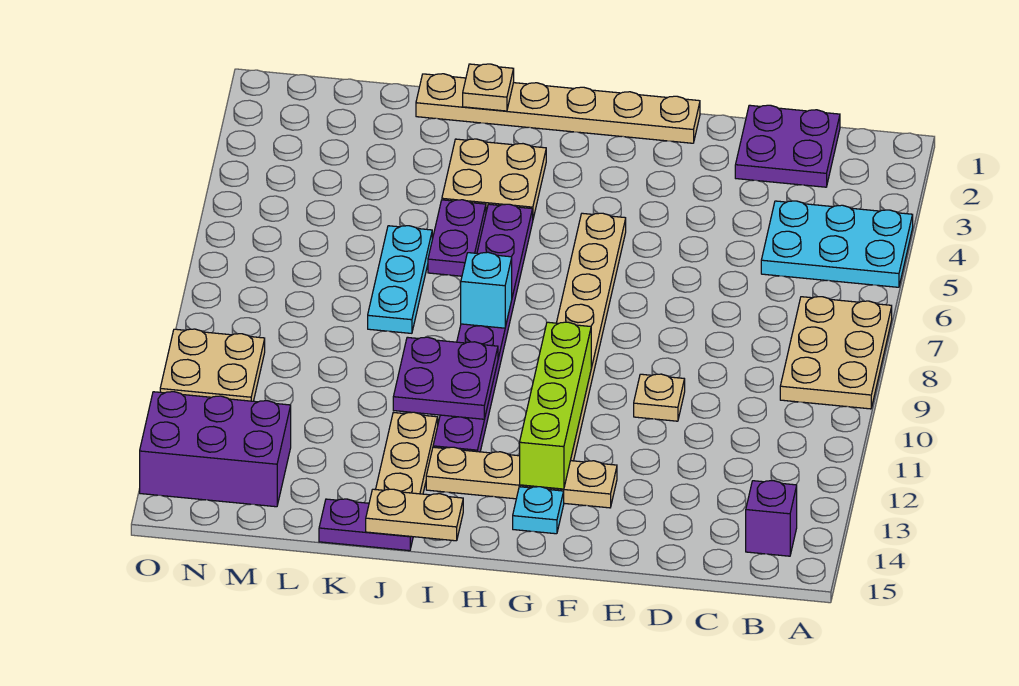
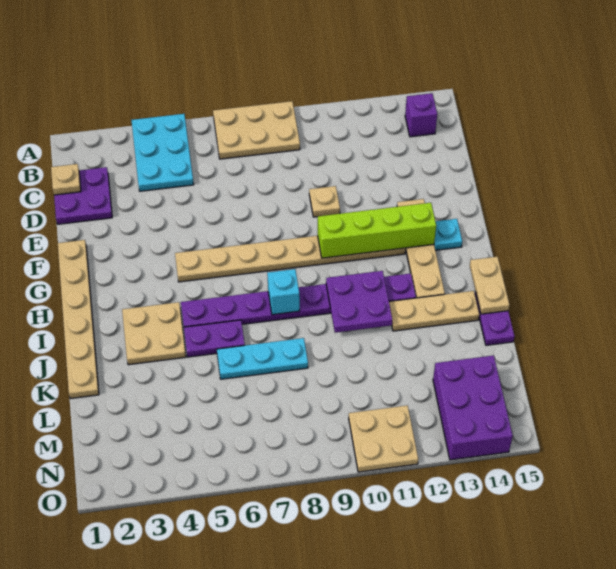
tan plate J1 level 2 -> tan plate C1 level 2

